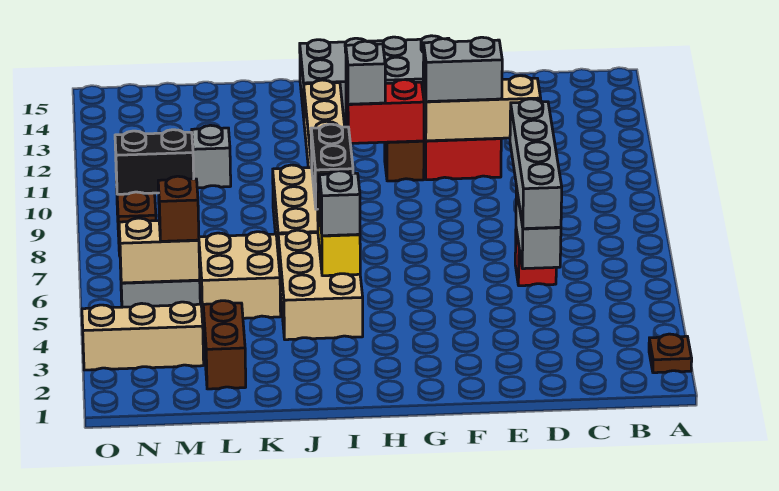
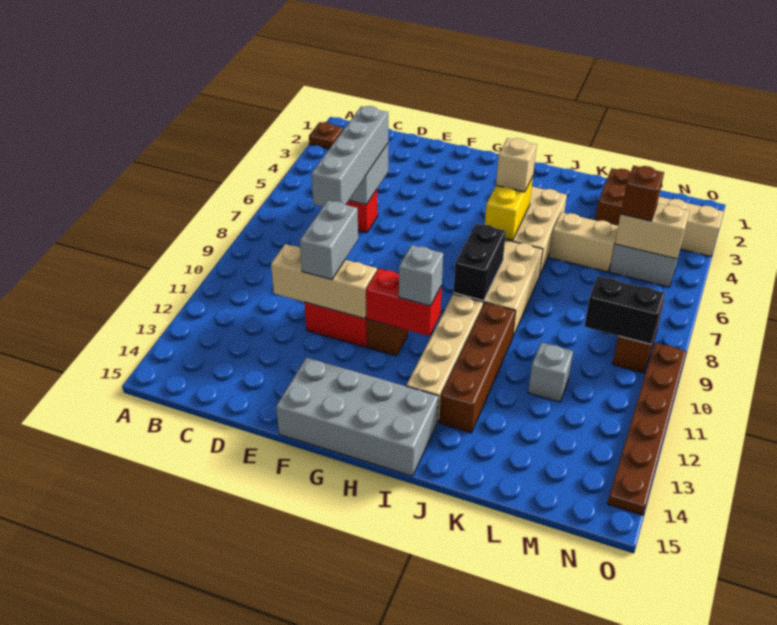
grey brick E11:F11 level 3 -> grey brick E10:E11 level 3
grey brick I5 level 3 -> tan brick I5 level 3
none -> brown brick J10:J13 level 1
tan brick K5:L6 level 1 -> tan brick K5:L5 level 1
none -> brown plate O9:O14 level 1

